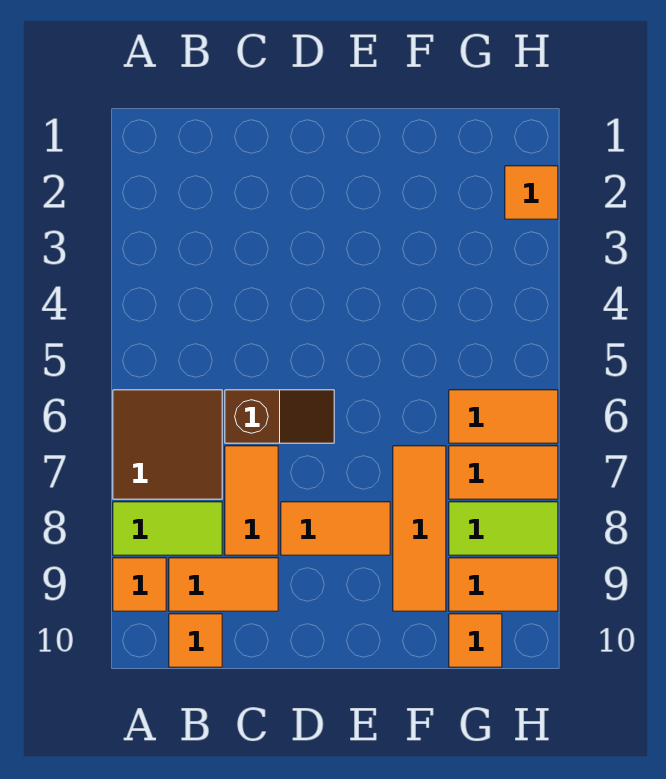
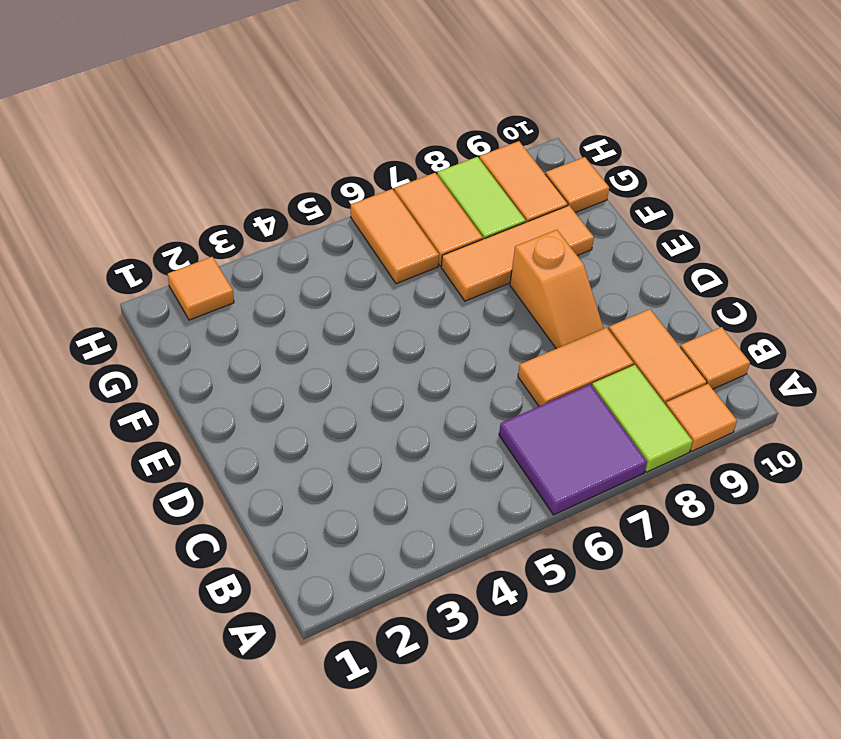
brown tile A6:B7 level 1 -> purple tile A6:B7 level 1
brown slope C6:D6 level 1 top C -> none
orange tile D8:E8 level 1 -> orange slope D8:E8 level 1 top E

